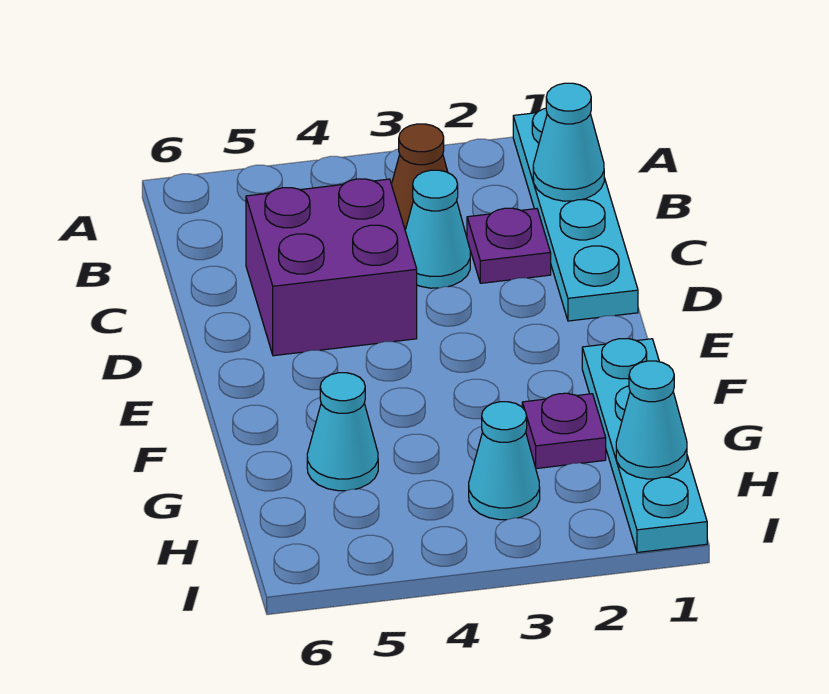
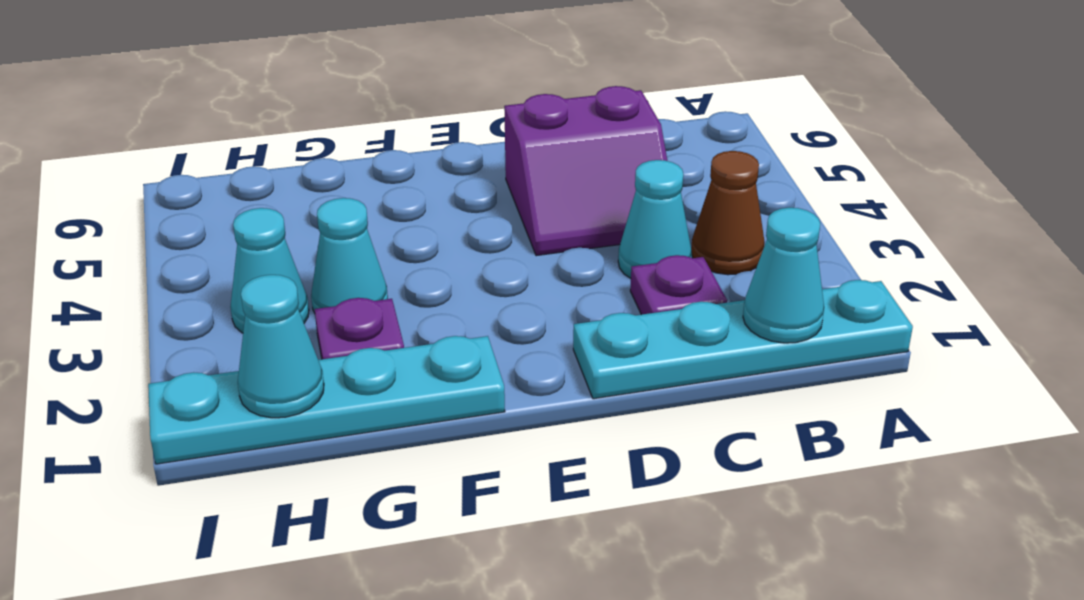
purple brick C4:D5 level 1 -> purple slope C4:D5 level 1 top 5
cyan cone G5 level 1 -> cyan cone G3 level 1

